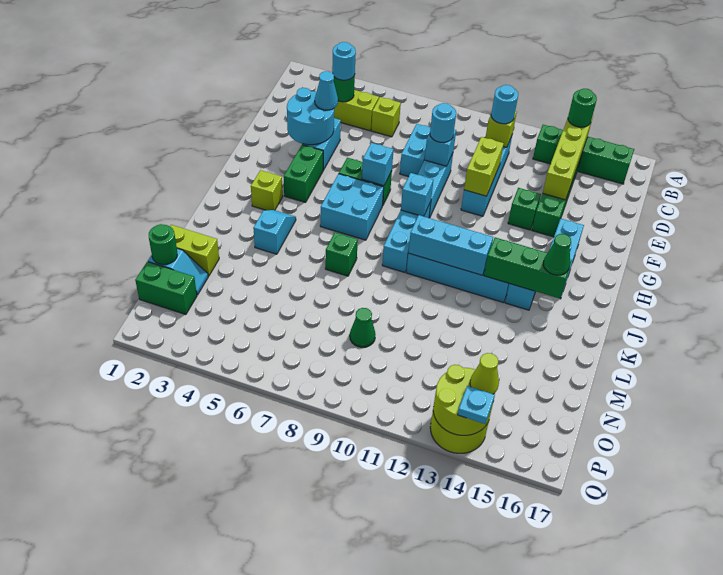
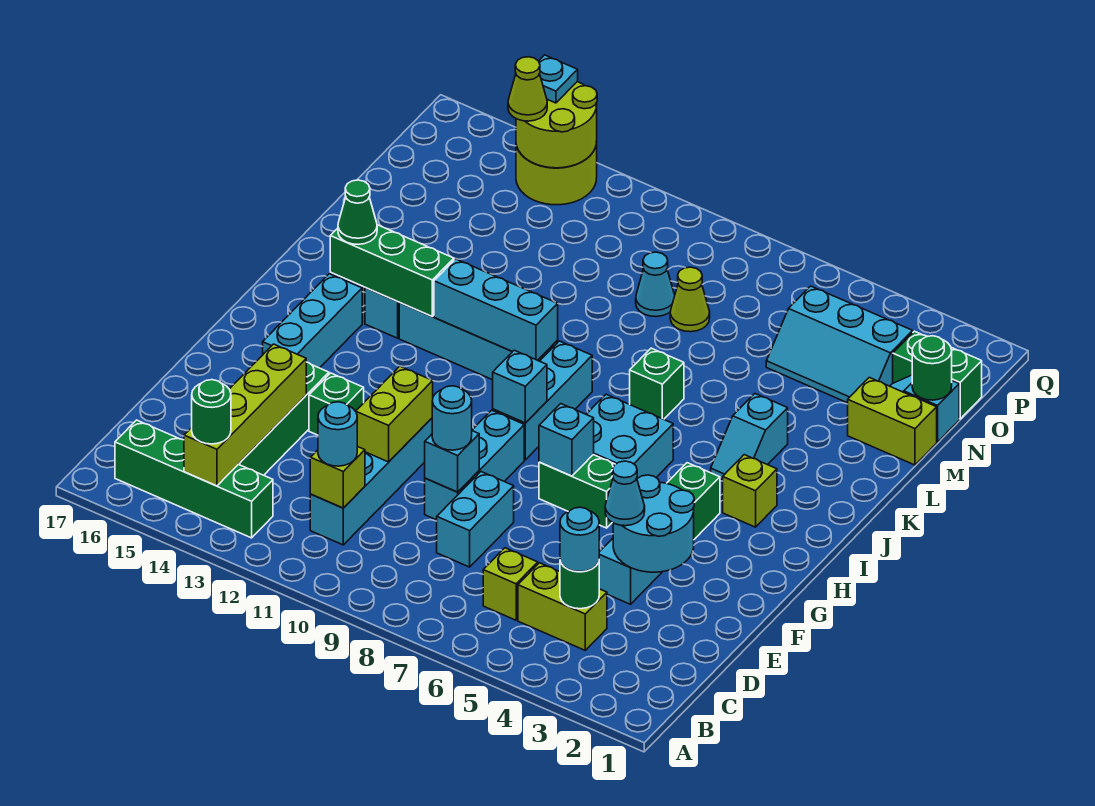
none -> cyan slope N3:O5 level 1 top O
none -> lime cone N8 level 1
green cone N9 level 1 -> cyan cone N9 level 1

